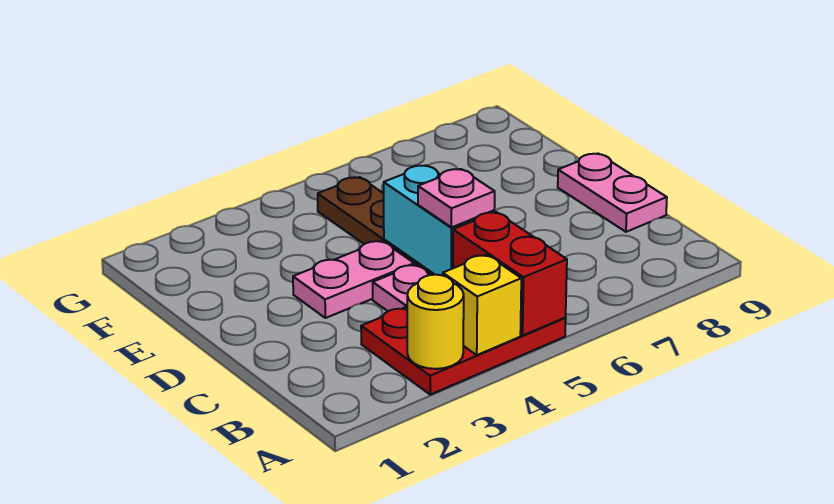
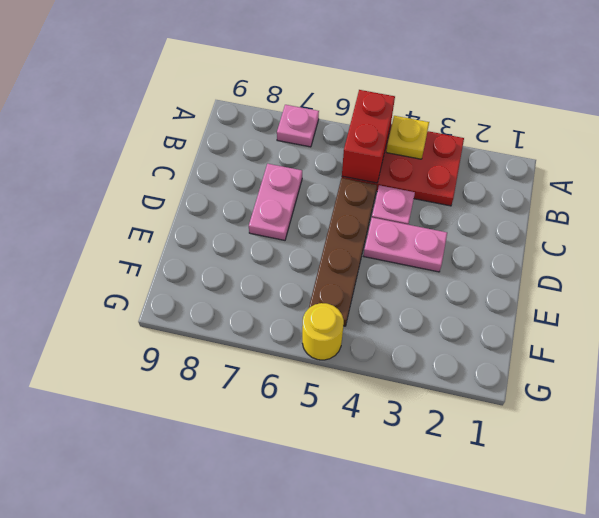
yellow round brick A3 level 2 -> yellow round brick G5 level 1
yellow brick A4 level 2 -> yellow plate A4 level 2
cyan brick C5:D5 level 2 -> none
pink plate C5 level 3 -> pink plate A7 level 1
pink plate C9:D9 level 1 -> pink plate C7:D7 level 1

